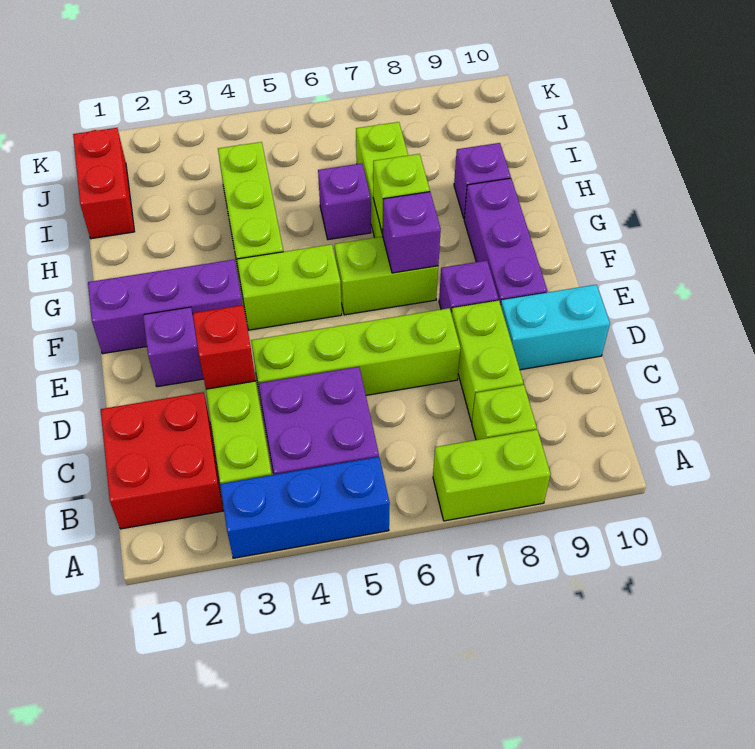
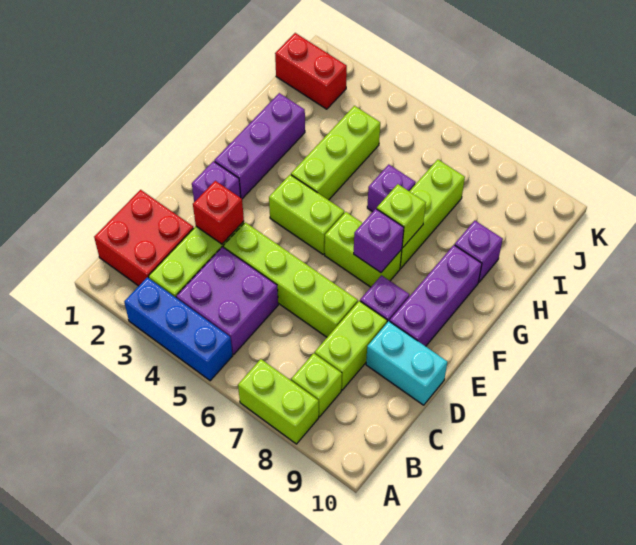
purple brick F1:F3 level 1 -> purple brick F2:H2 level 1
red brick I1:J1 level 1 -> red brick J1:J2 level 1

